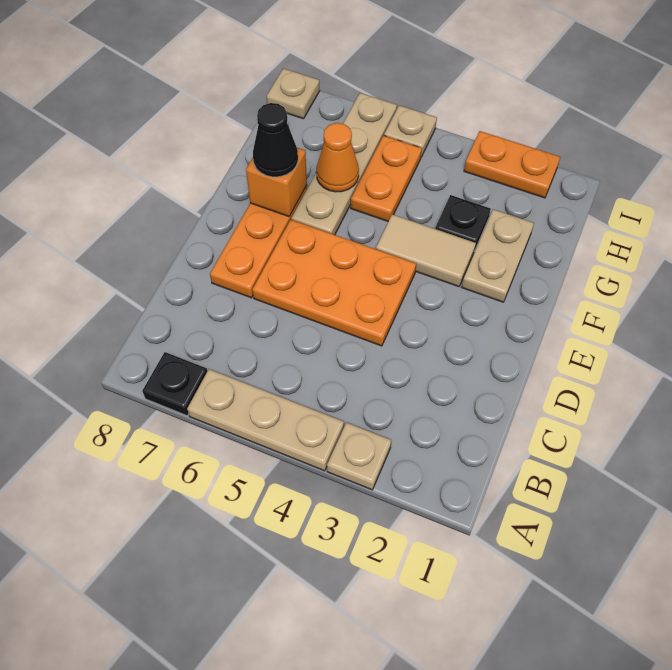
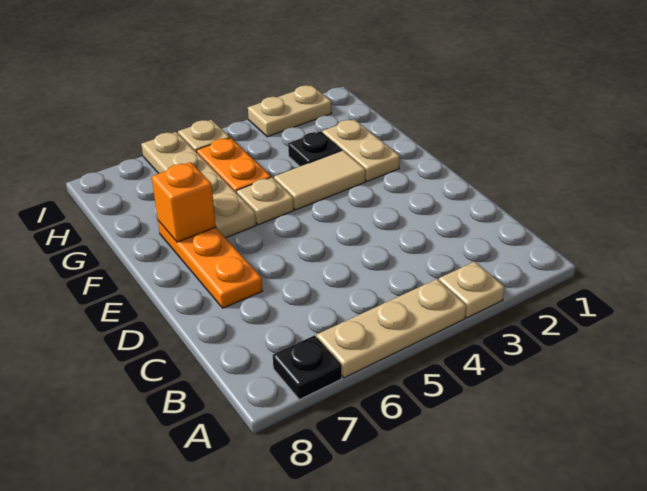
orange plate D4:E6 level 1 -> none
black cone F7 level 3 -> none
orange cone G6 level 2 -> none
orange plate I2:I3 level 1 -> tan plate I2:I3 level 1
tan plate I8 level 1 -> tan plate F5 level 1

